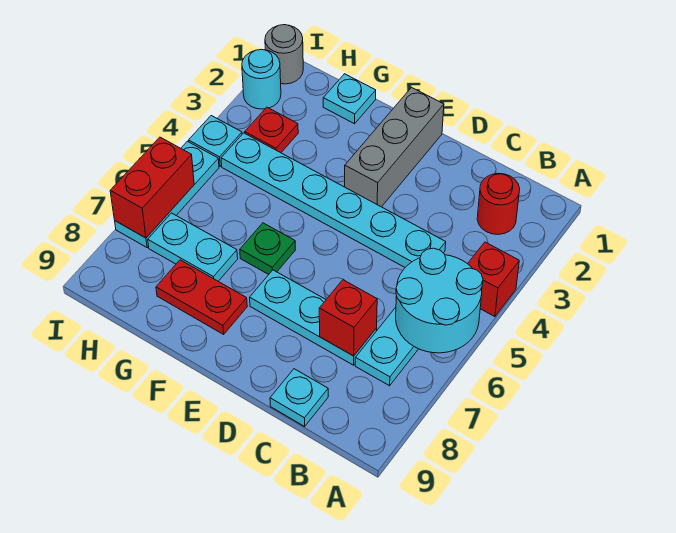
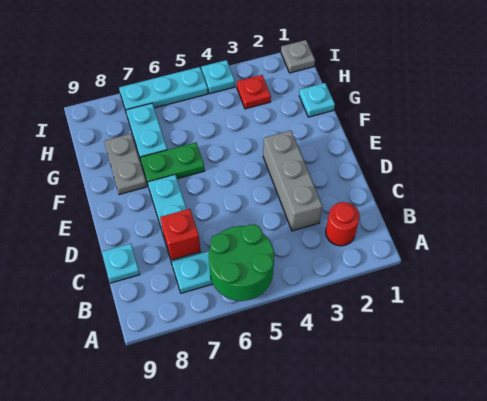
red brick A4 level 1 -> none
cyan round brick A5:B6 level 2 -> green round brick A5:B6 level 2
cyan plate C4:H4 level 1 -> none
grey brick E1:E3 level 1 -> grey brick C3:E3 level 1
green plate F6 level 1 -> green plate F6:F7 level 1
red plate F8:G8 level 1 -> grey plate F8:G8 level 1
grey round brick I1 level 1 -> grey plate I1 level 1
cyan round brick I2 level 1 -> none
red brick I6:I7 level 2 -> none

